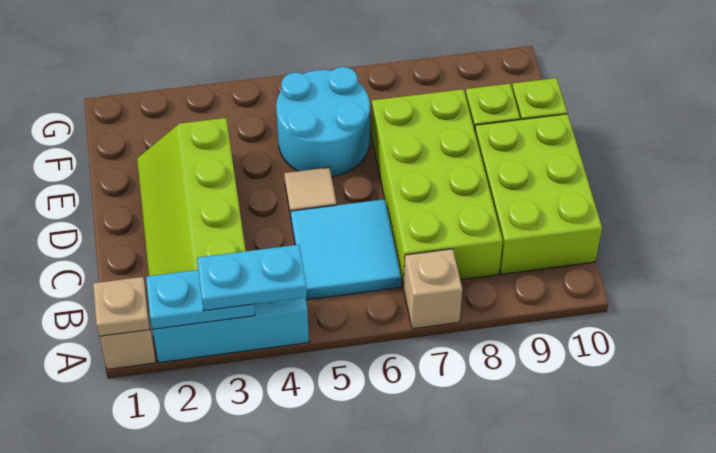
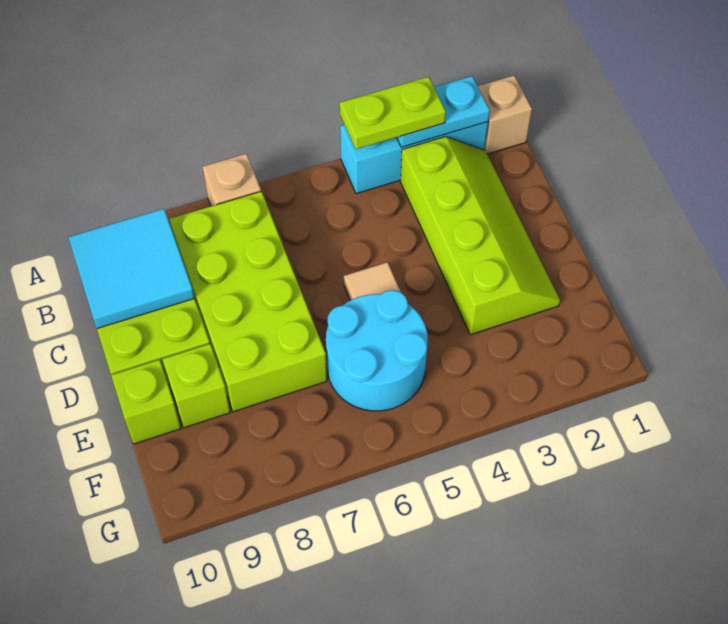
tan plate A1 level 2 -> none
cyan plate A3:A4 level 3 -> lime plate A3:A4 level 3
cyan tile B5:C6 level 1 -> cyan tile B9:C10 level 2

